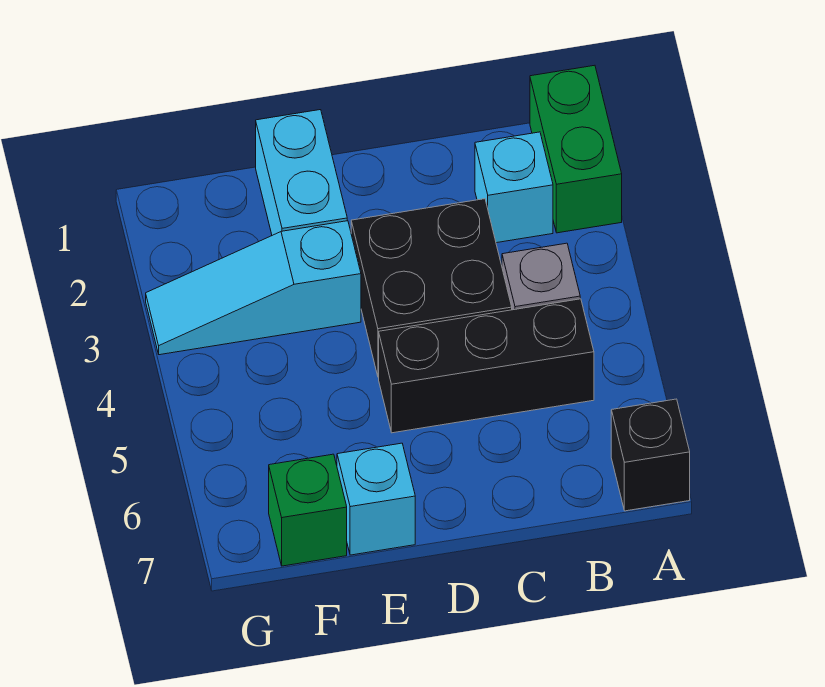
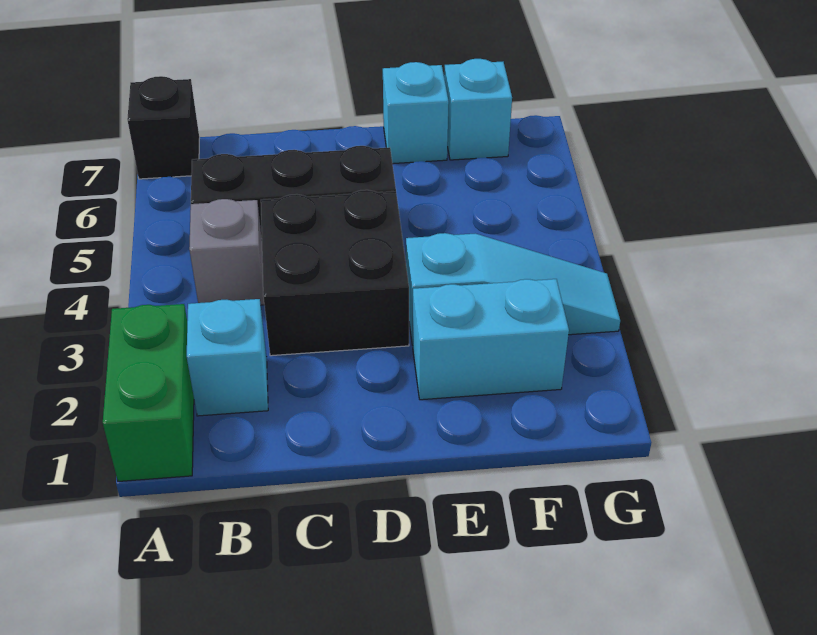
cyan brick E1:E2 level 1 -> cyan brick E2:F2 level 1
green brick F7 level 1 -> cyan brick F7 level 1

